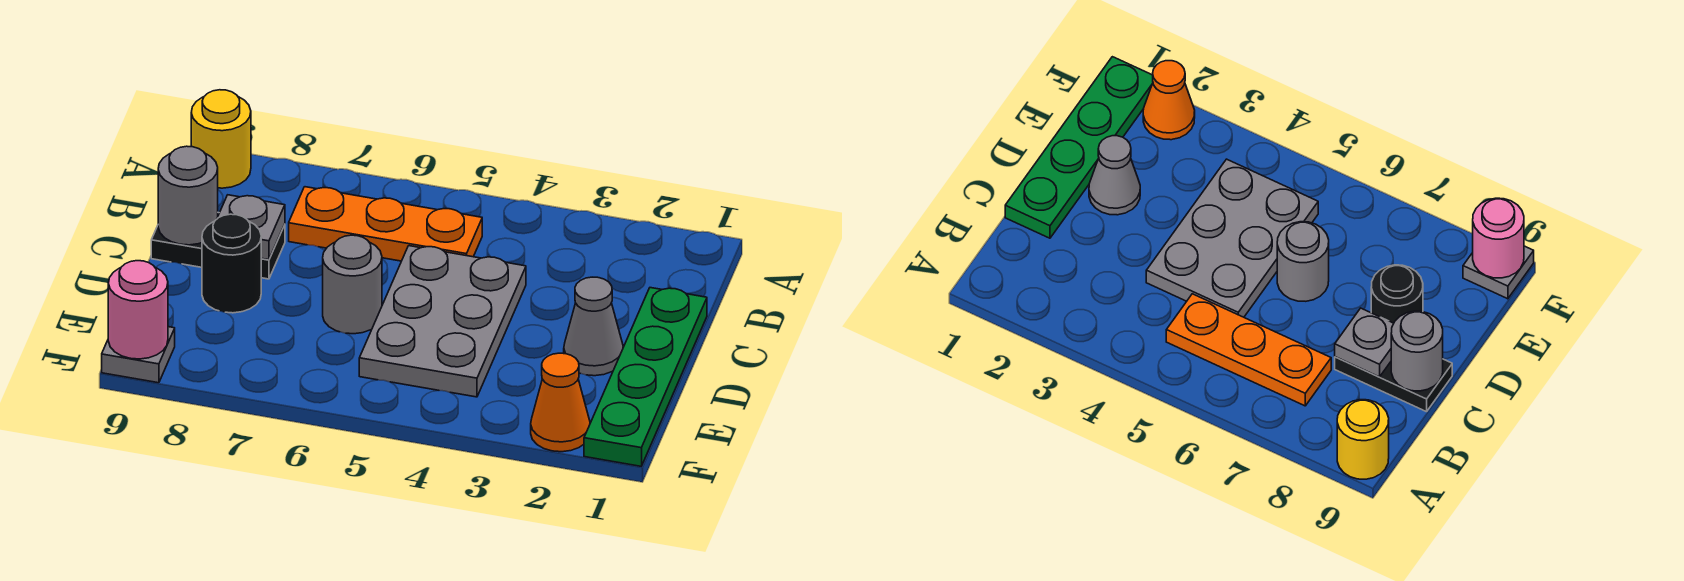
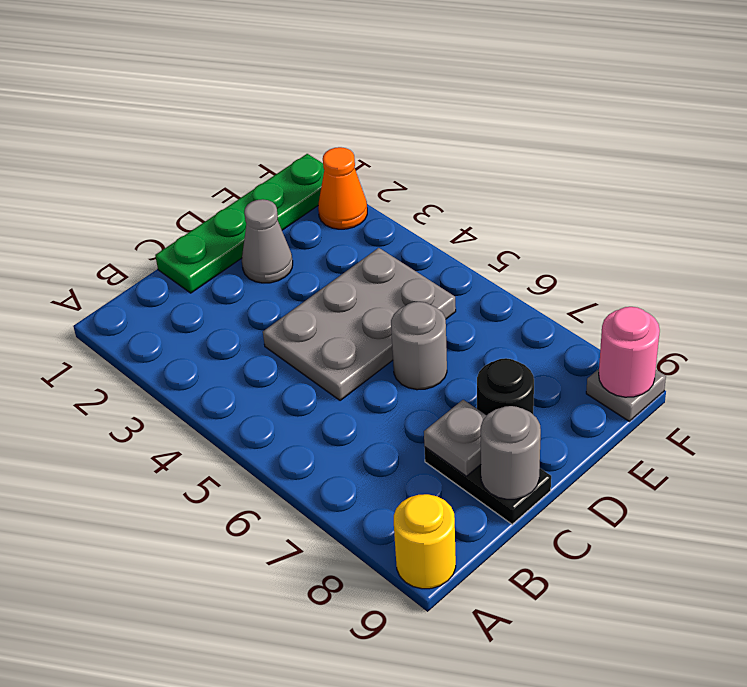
orange plate B5:B7 level 1 -> none

